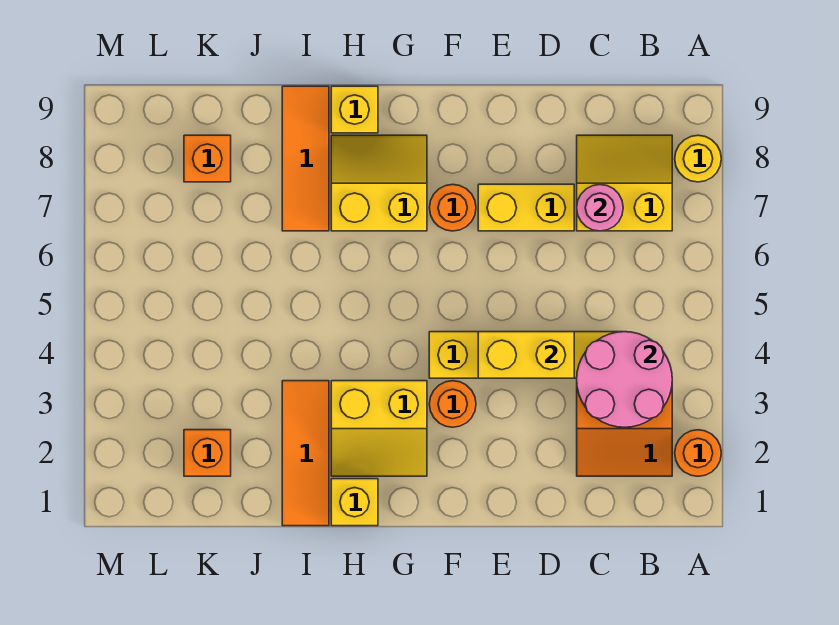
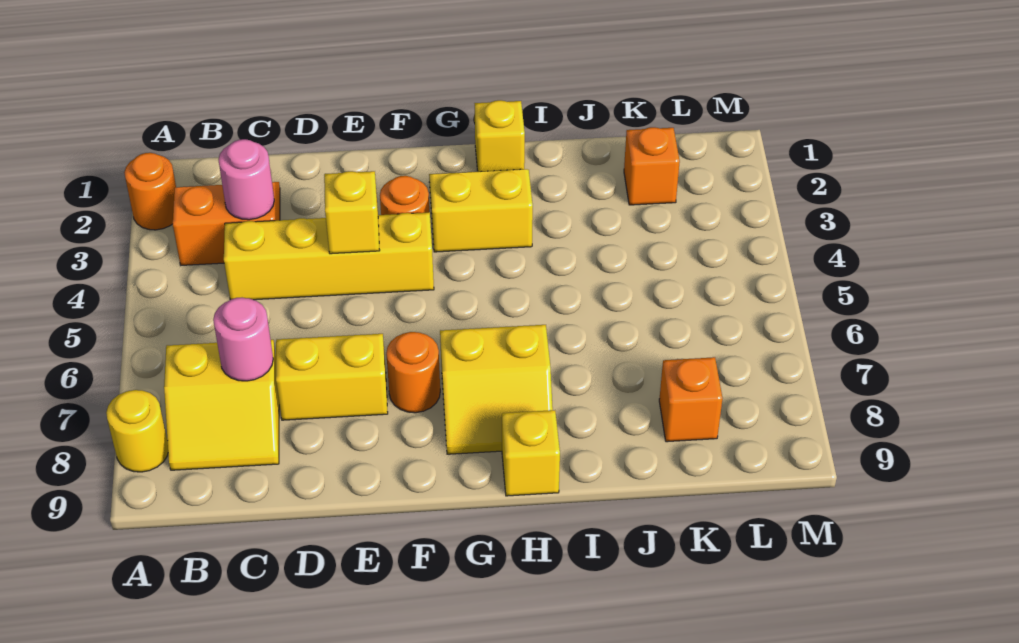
pink round brick B3:C4 level 2 -> pink round brick C3 level 2
yellow brick D4:E4 level 2 -> yellow brick E4 level 2
orange tile I1:I3 level 1 -> none
orange tile I7:I9 level 1 -> none

